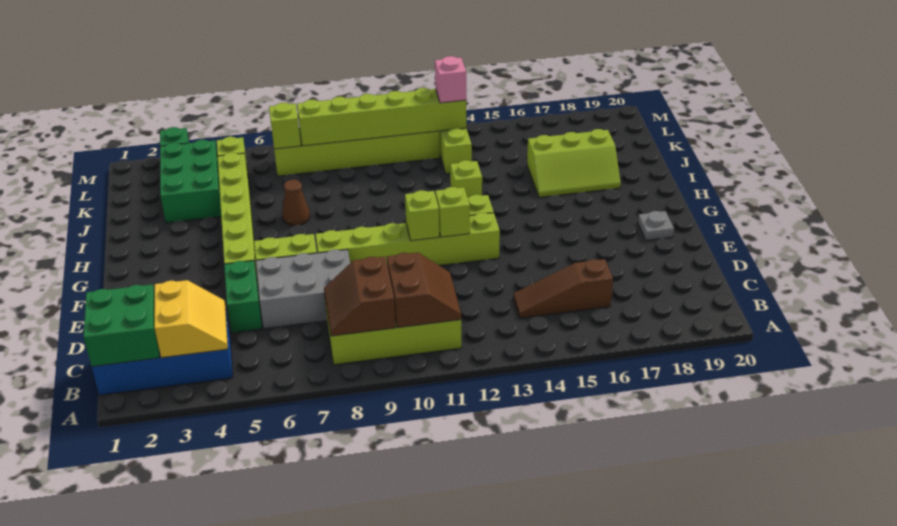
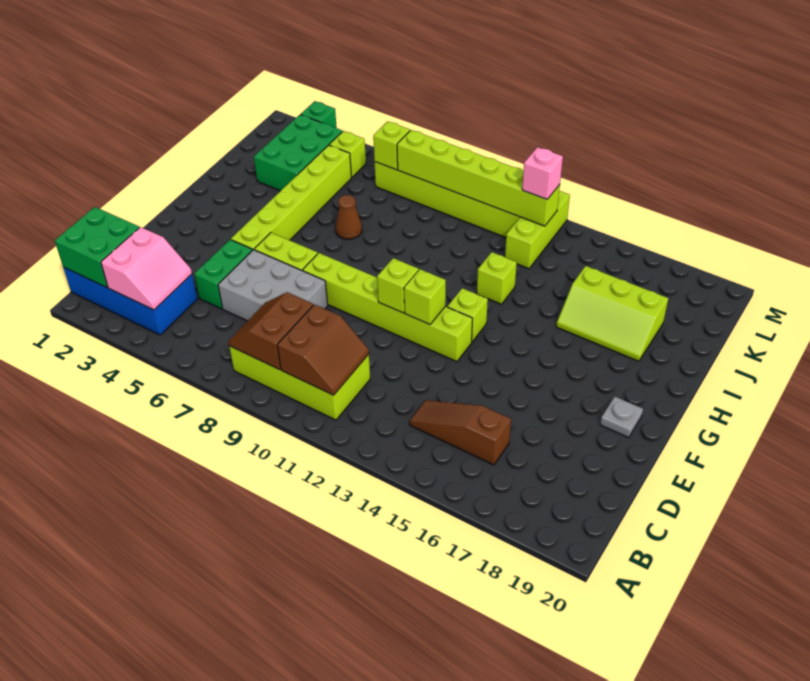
yellow slope B3:C4 level 2 top 3 -> pink slope B3:C4 level 2 top 3

